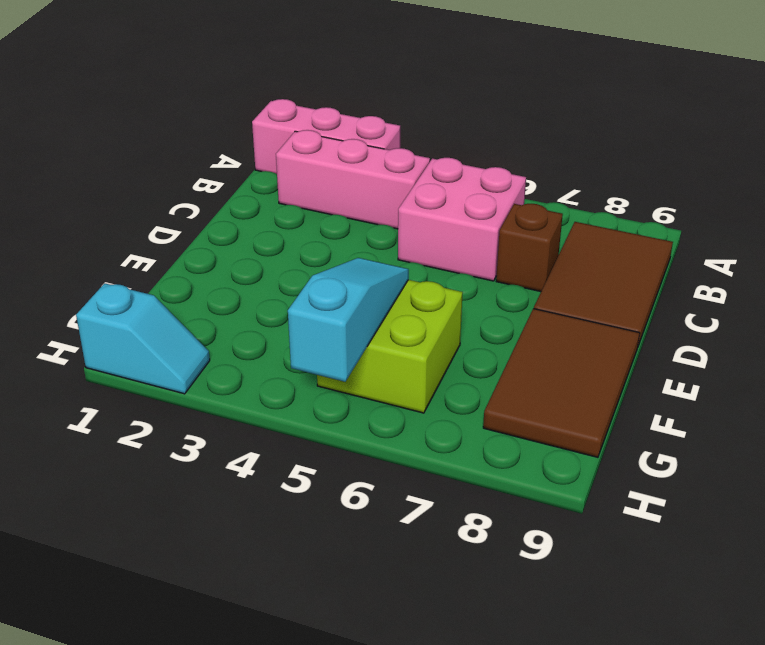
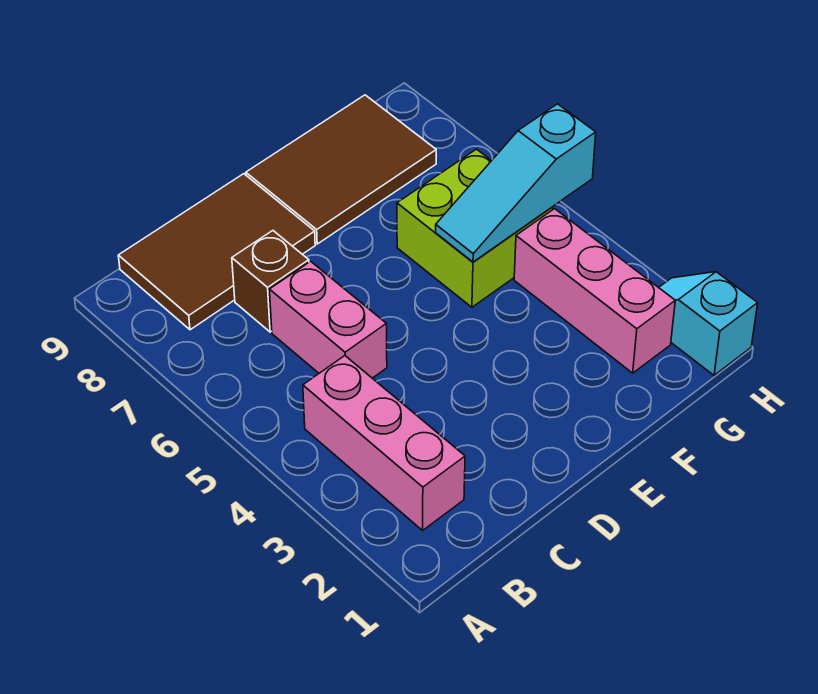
pink brick A1:A3 level 1 -> pink brick G2:G4 level 1
pink brick B5:C6 level 1 -> pink brick C5:C6 level 1

